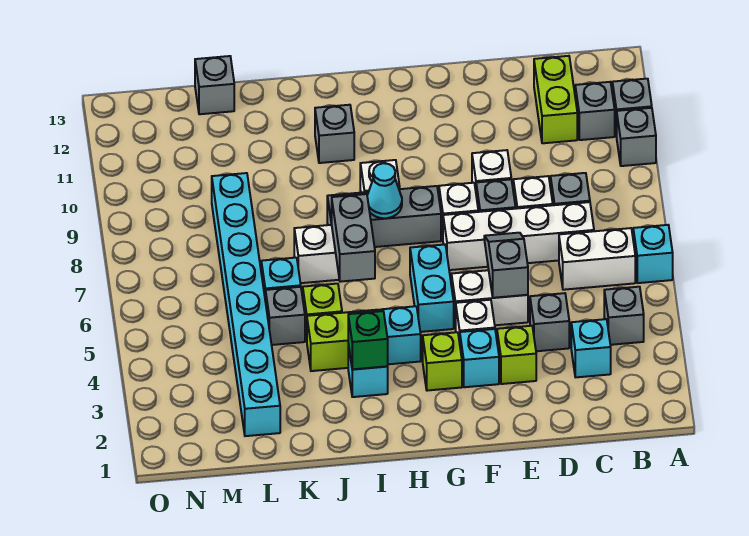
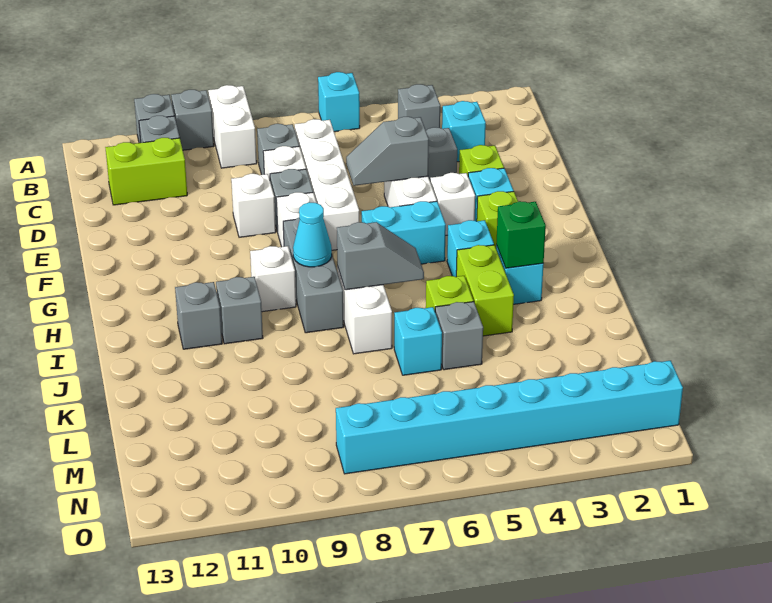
white brick B6:C6 level 1 -> white brick A9:B9 level 1
grey brick I6:I7 level 2 -> grey slope I6:I7 level 2 top 7
cyan brick L2:L9 level 1 -> cyan brick N1:N8 level 1
grey brick L13 level 1 -> grey brick I10 level 1

